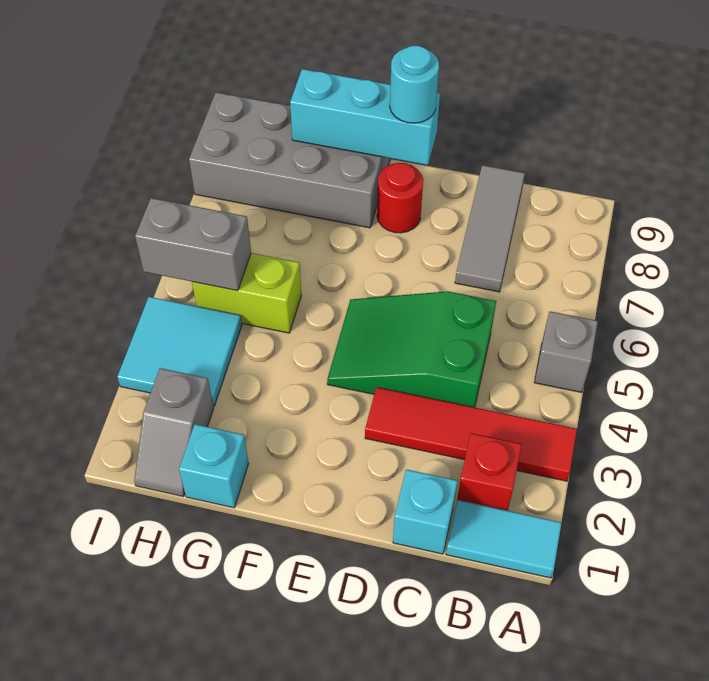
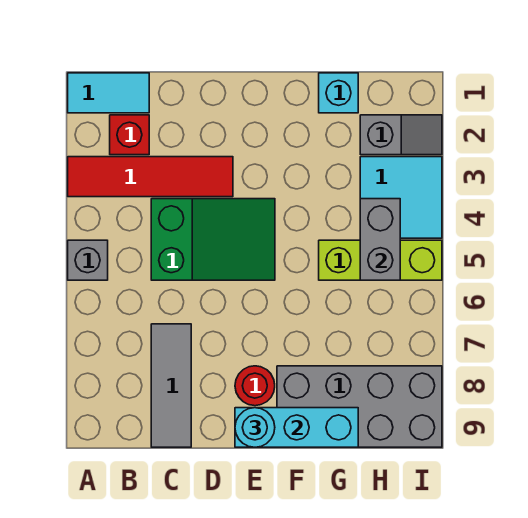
cyan brick C1 level 1 -> none
lime brick G5:H5 level 1 -> lime brick G5:I5 level 1
grey slope H1:H2 level 1 top 2 -> grey slope H2:I2 level 1 top H
grey brick H5:I5 level 2 -> grey brick H4:H5 level 2

